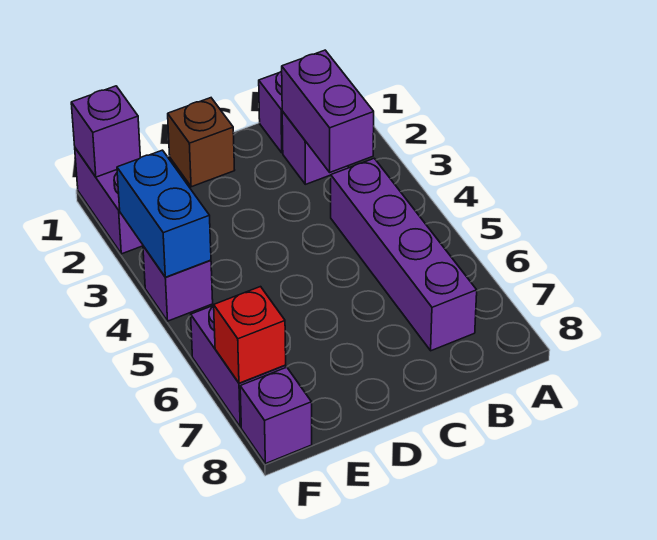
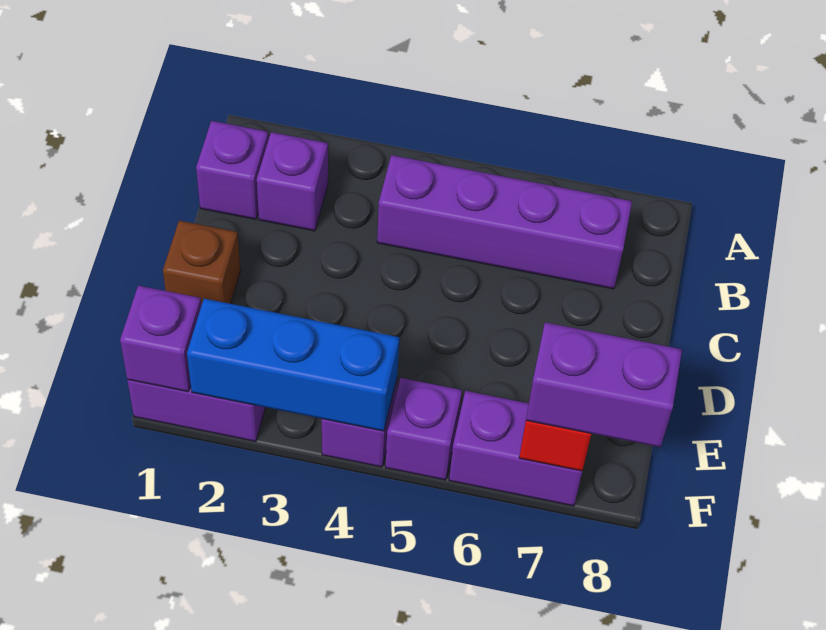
purple brick B2:B3 level 2 -> purple brick F7:F8 level 3
blue brick F3:F4 level 2 -> blue brick F2:F4 level 2
purple brick F8 level 1 -> purple brick F5 level 1

